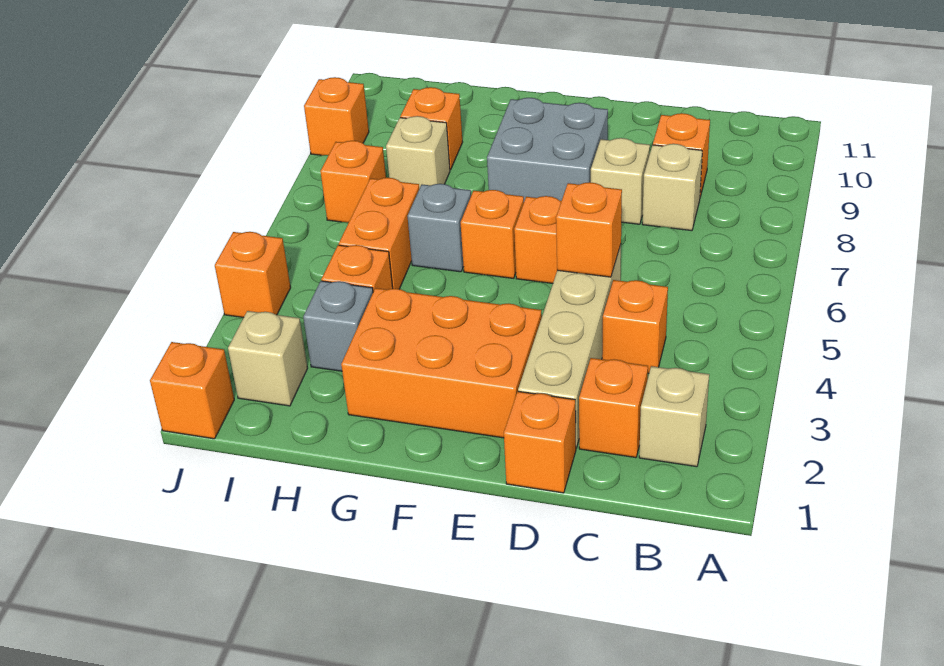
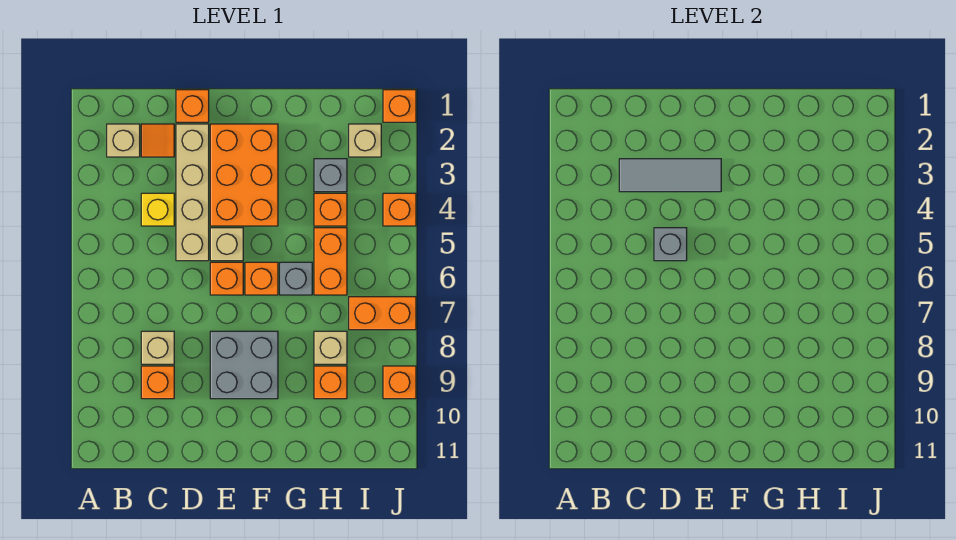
orange brick C2 level 1 -> orange tile C2 level 1
none -> grey tile C3:E3 level 2
orange brick C4 level 1 -> yellow brick C4 level 1
orange brick D5 level 2 -> grey brick D5 level 2
tan brick D8 level 1 -> tan brick E5 level 1
orange brick E2:G3 level 1 -> orange brick E2:F4 level 1
orange brick I7 level 1 -> orange brick I7:J7 level 1

